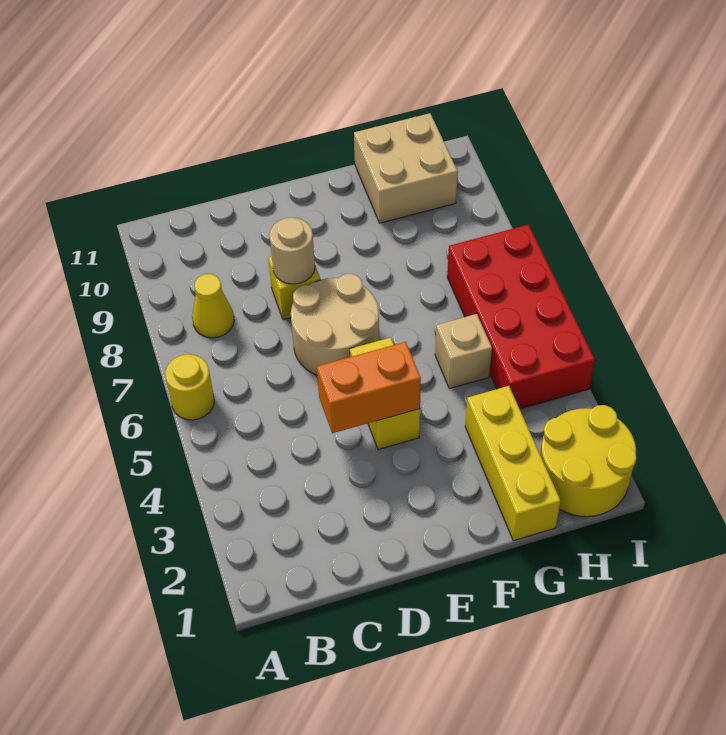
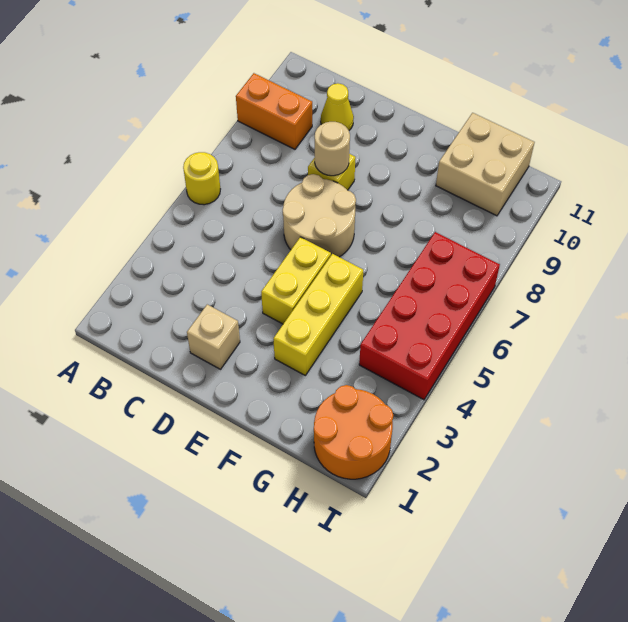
yellow cone B8 level 1 -> yellow cone C10 level 1
orange brick D4:E4 level 2 -> orange brick A9:B9 level 1
yellow brick G1:G3 level 1 -> yellow brick F3:F5 level 1
tan brick G5 level 1 -> tan brick D2 level 1
yellow round brick H1:I2 level 1 -> orange round brick H1:I2 level 1

